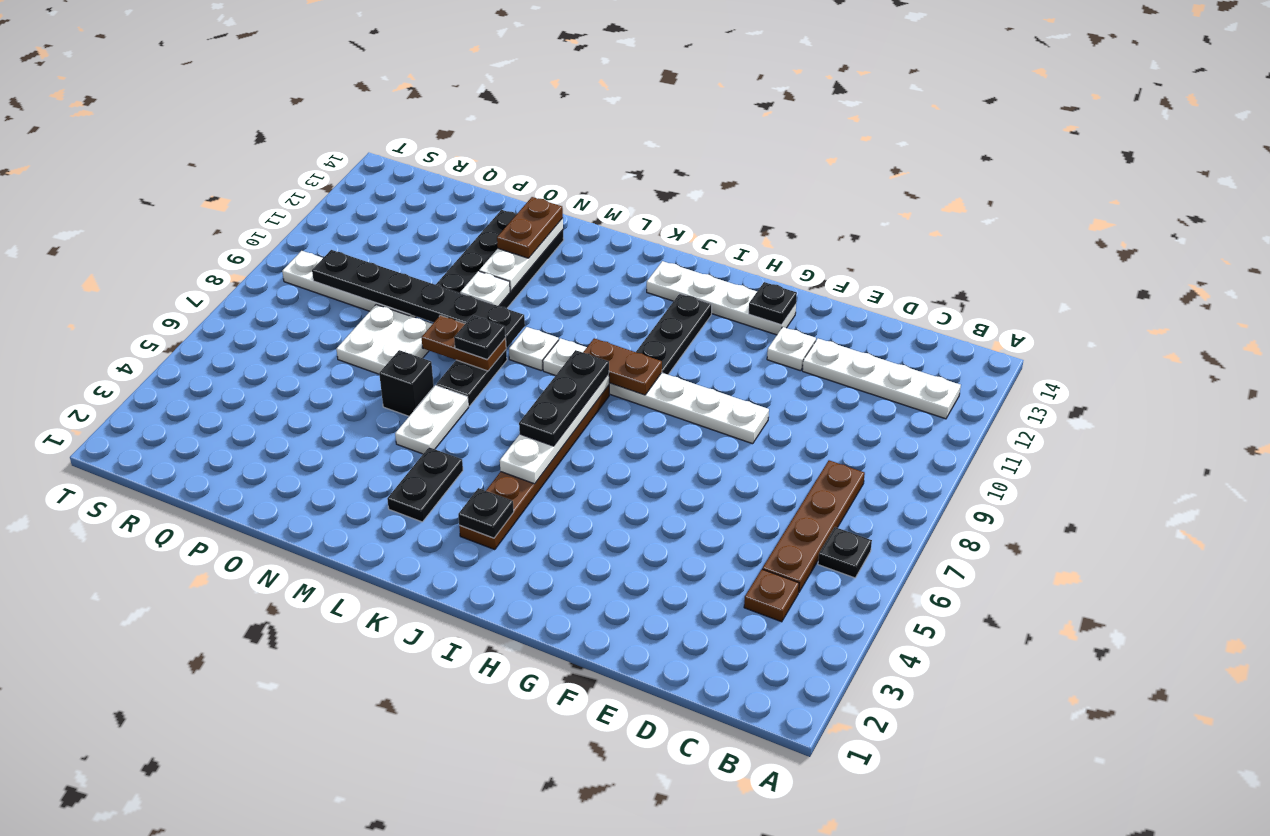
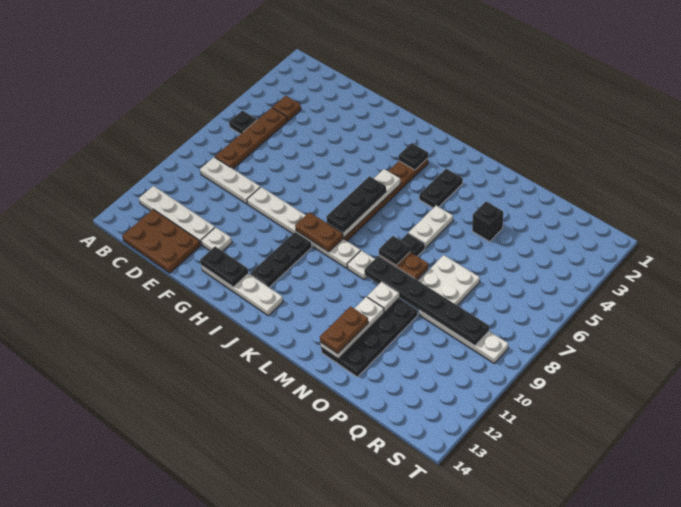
none -> white plate C9:E9 level 1
none -> brown plate C13:E14 level 1
black plate G13 level 2 -> black plate G13:H13 level 2
black brick N6 level 1 -> black brick O4 level 1

